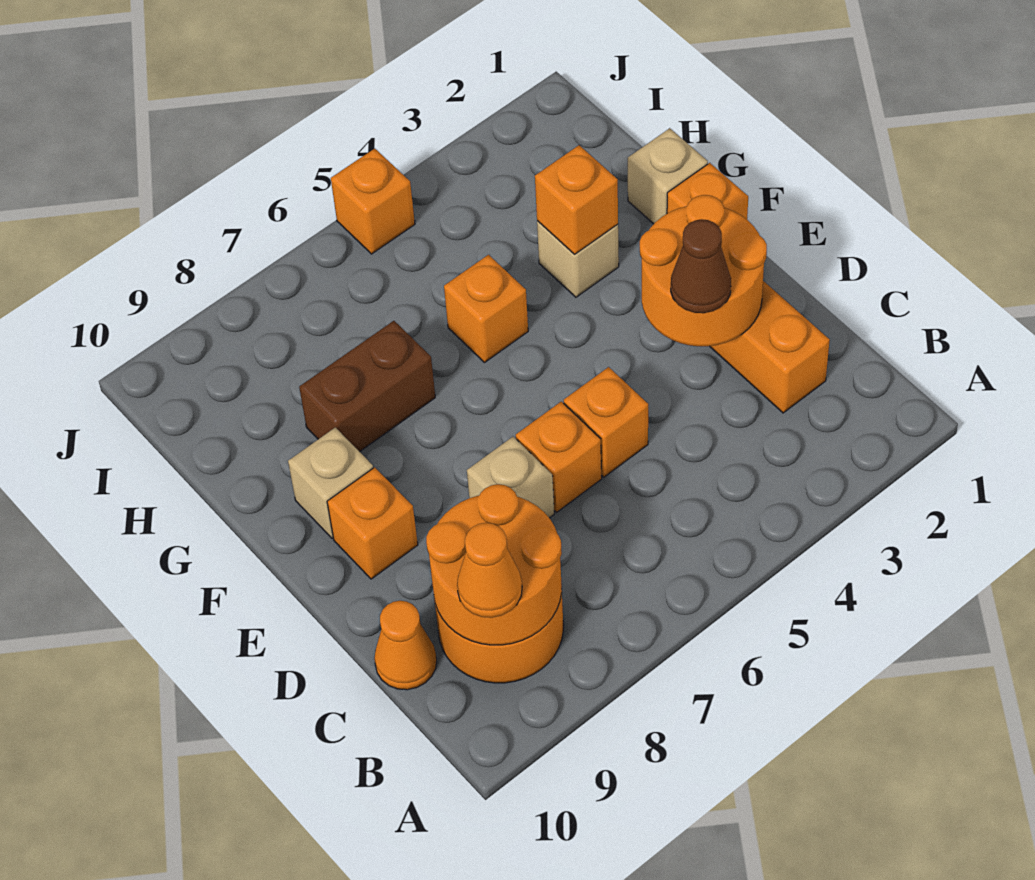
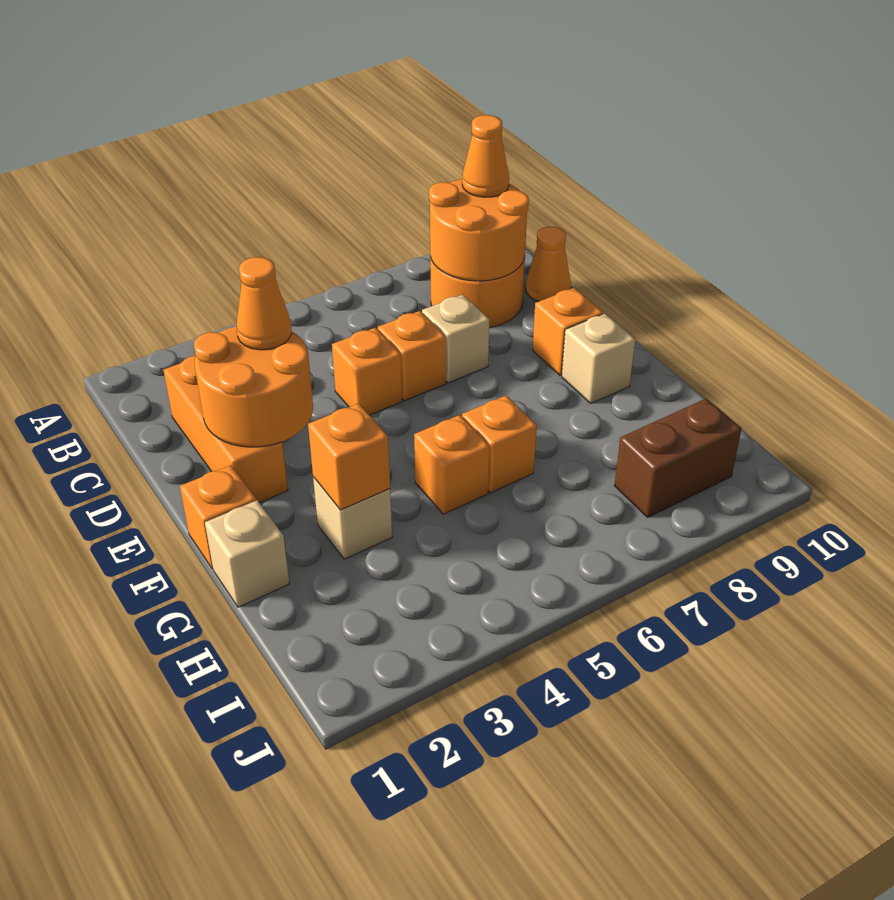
brown cone D3 level 3 -> orange cone D3 level 3
brown brick G7:G8 level 1 -> brown brick I8:I9 level 1
orange brick J5 level 1 -> orange brick G6 level 1

